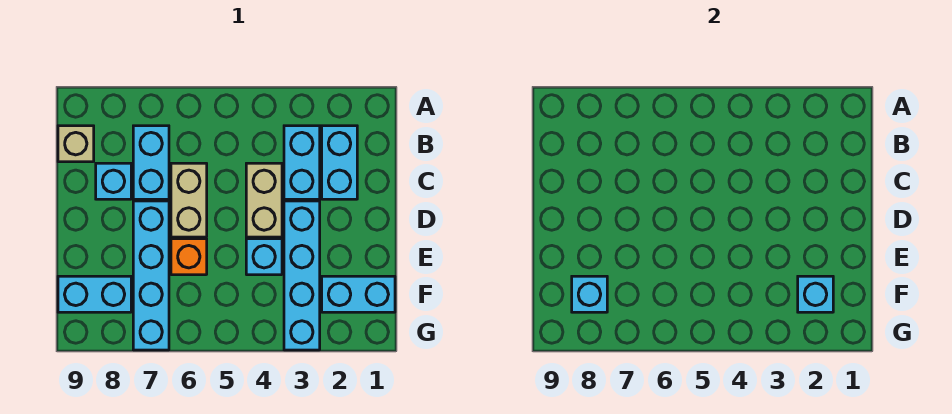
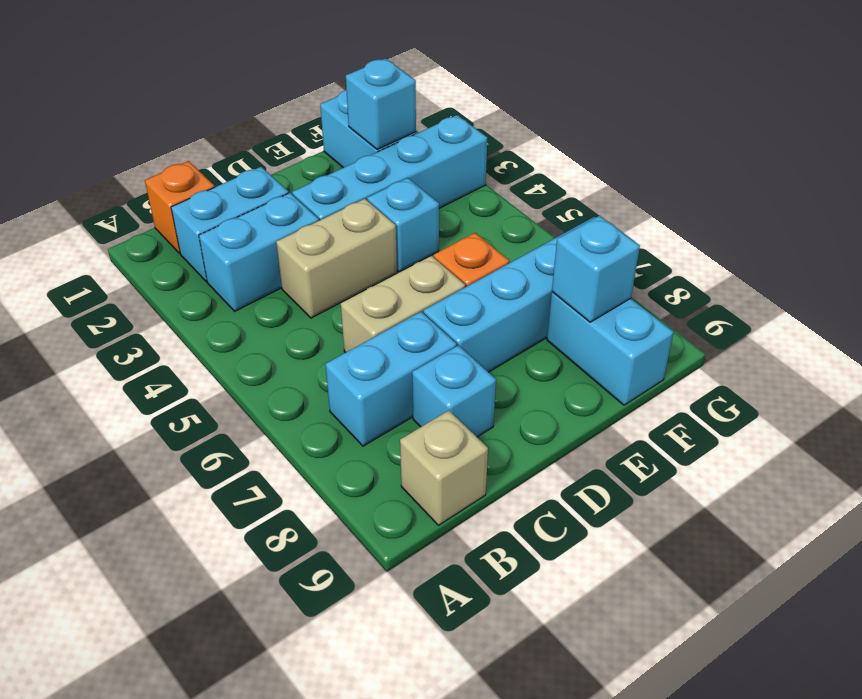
none -> orange brick B1 level 1

